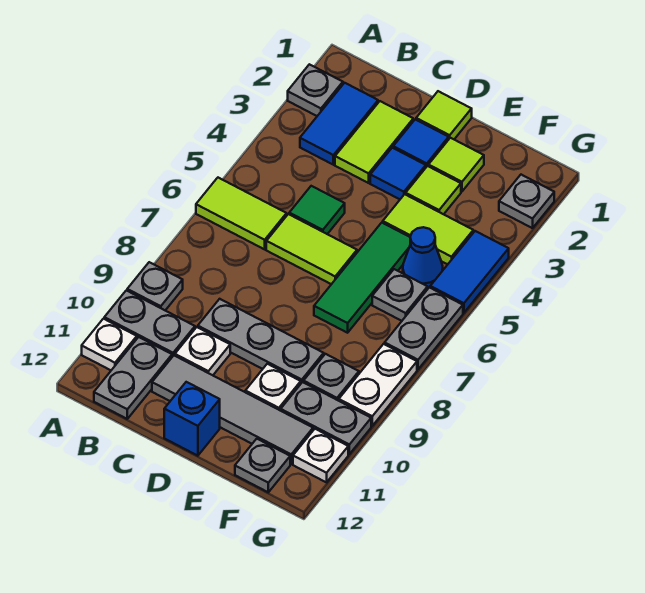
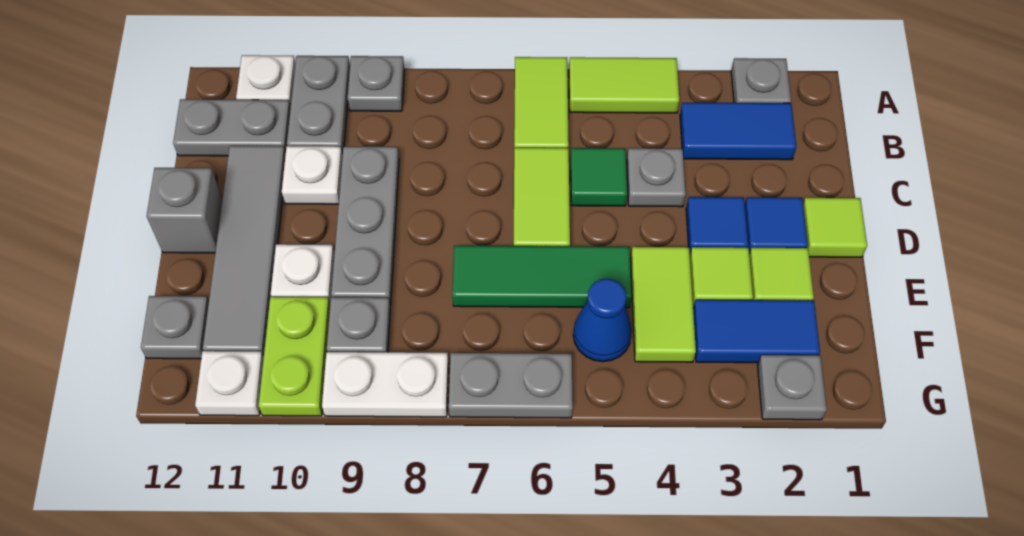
lime tile C2:C3 level 1 -> lime tile A4:A5 level 1
blue brick D12 level 1 -> grey brick D12 level 1
grey plate F6 level 1 -> grey plate C4 level 1
grey plate F10:G10 level 1 -> lime plate F10:G10 level 1
blue tile G4:G5 level 1 -> blue tile F2:F3 level 1

